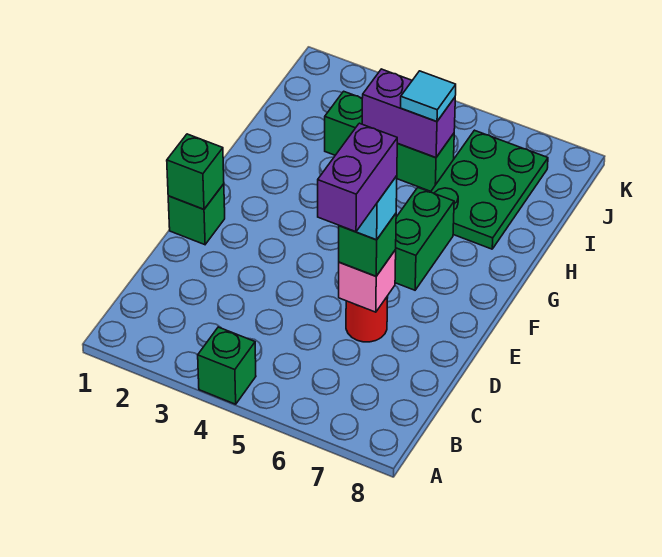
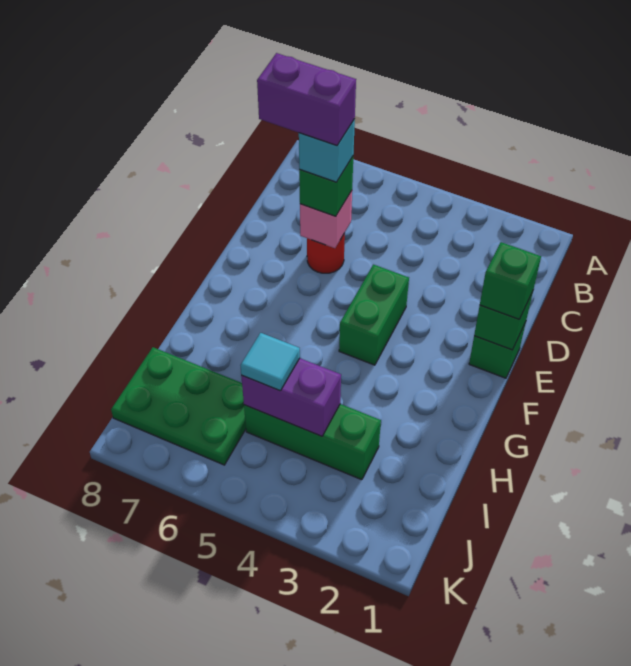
green brick A4 level 1 -> green brick E1 level 3
purple brick C6:D6 level 5 -> purple brick D6:D7 level 5
green brick F6:G6 level 1 -> green brick E4:F4 level 1
green plate H6:J7 level 1 -> green plate I6:J8 level 1

